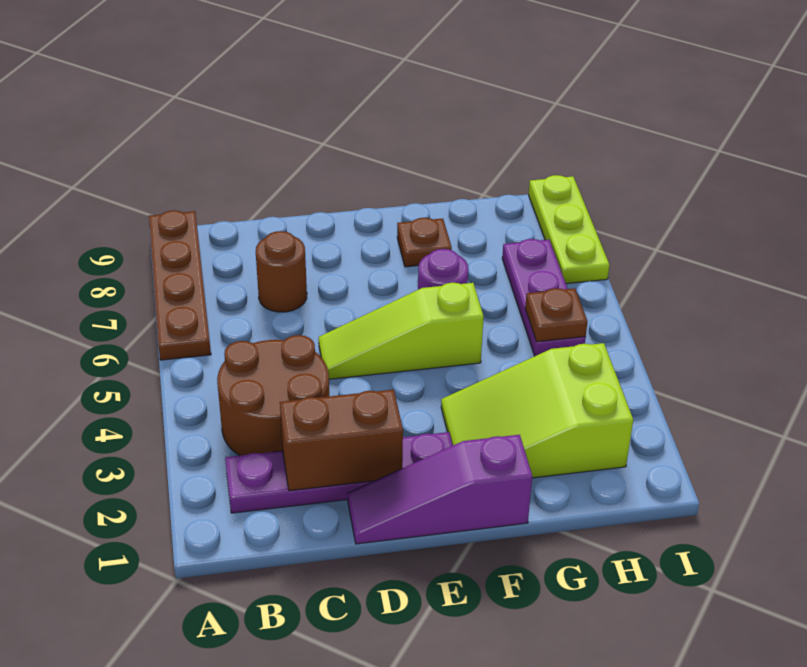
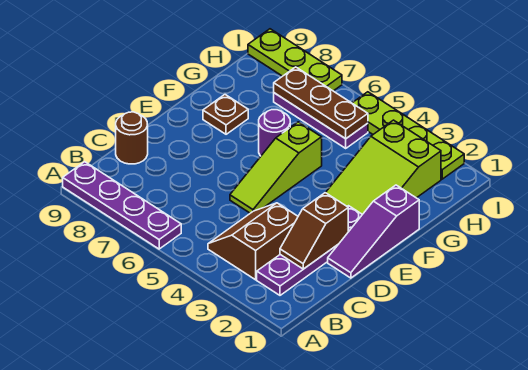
brown plate A6:A9 level 1 -> purple plate A6:A9 level 1
brown round brick B3:C4 level 1 -> brown slope B3:C4 level 1 top 3
brown brick C2:D2 level 2 -> brown slope C2:D2 level 2 top D
brown round brick C7 level 1 -> brown round brick C9 level 1
brown plate H5 level 2 -> brown plate H5:H7 level 2
none -> lime plate I2:I5 level 1

